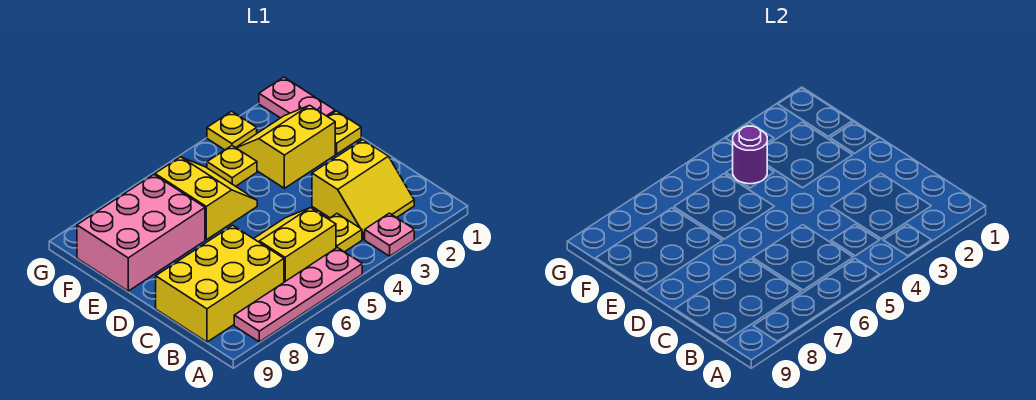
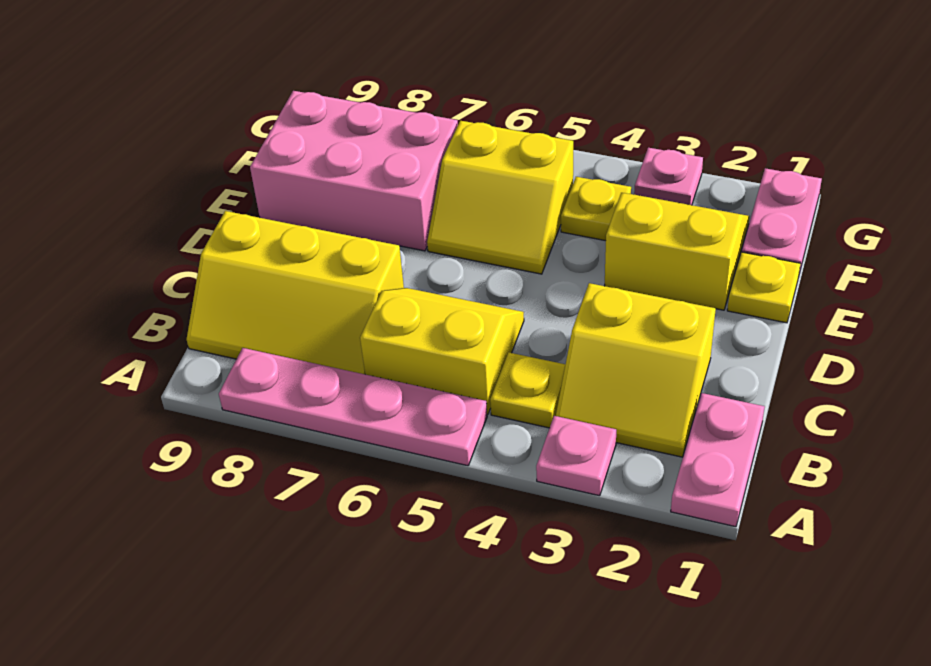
none -> pink plate A1:B1 level 1
yellow brick B7:C9 level 1 -> yellow slope B7:C9 level 1 top C
yellow slope E5:F6 level 1 top 6 -> yellow slope E5:F6 level 1 top F
purple round brick F4 level 2 -> none
yellow plate G3 level 1 -> pink plate G3 level 1

